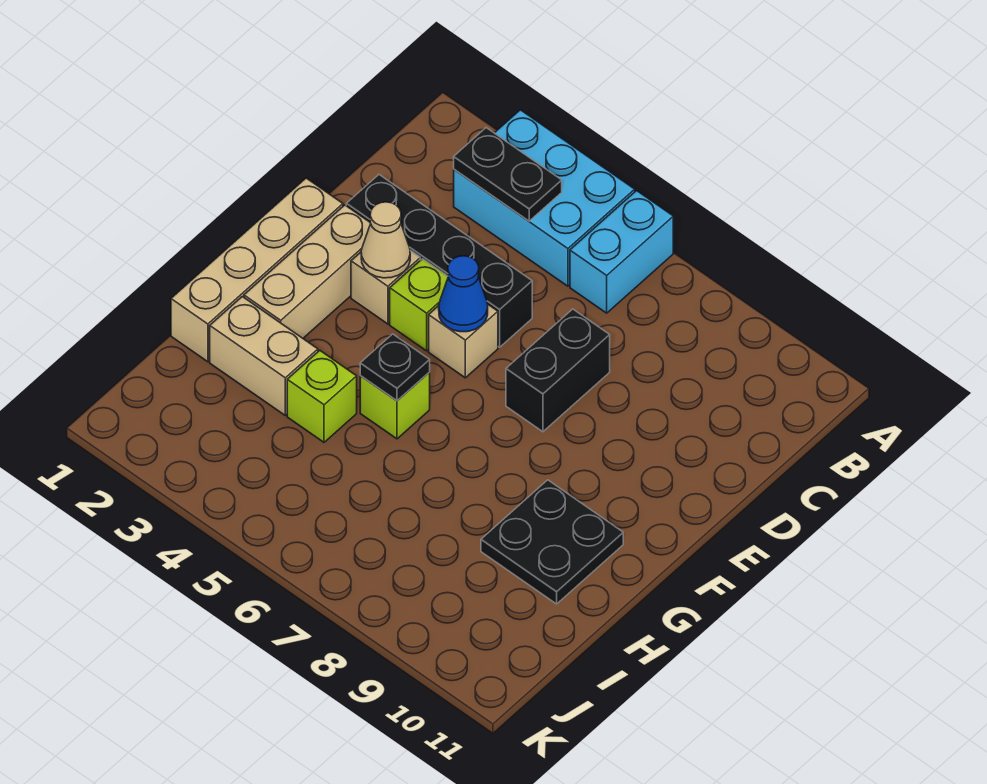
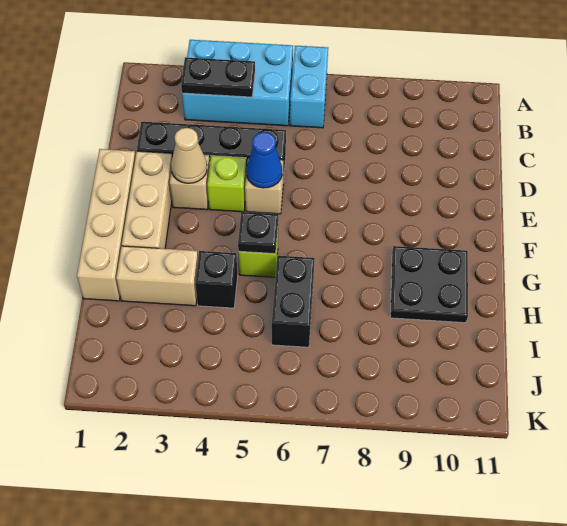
black brick D7:E7 level 1 -> black brick H6:I6 level 1
lime brick H4 level 1 -> black brick H4 level 1

